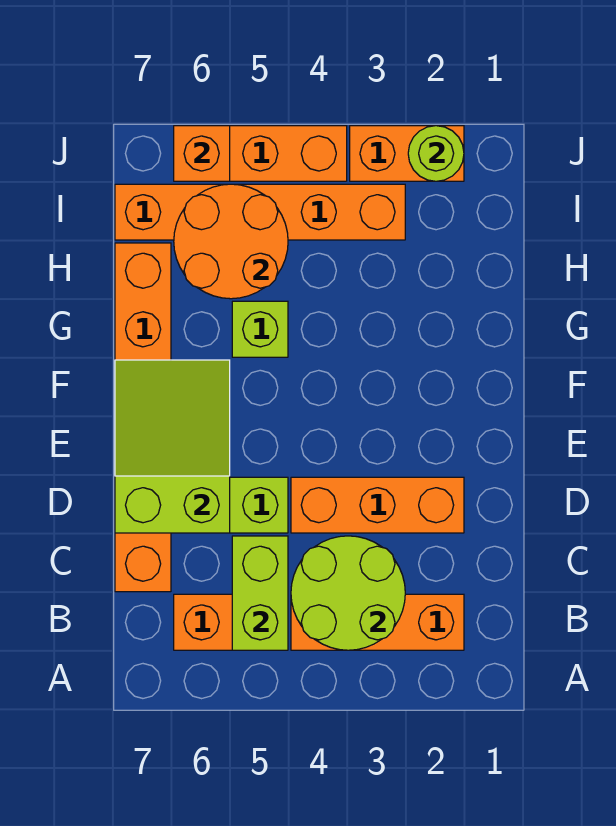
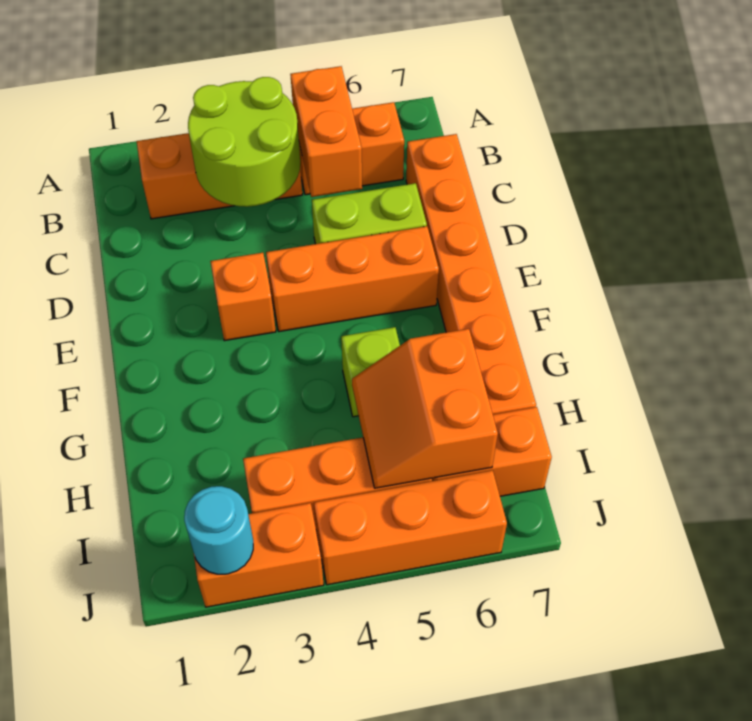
lime brick B5:C5 level 2 -> orange brick B5:C5 level 2
orange brick D2:D4 level 1 -> orange brick E4:E6 level 1
lime slope D6:F7 level 2 top D -> none
orange round brick H5:I6 level 2 -> orange slope H5:I6 level 2 top 6
lime round brick J2 level 2 -> cyan round brick J2 level 2
orange brick J6 level 2 -> orange brick E3 level 1

